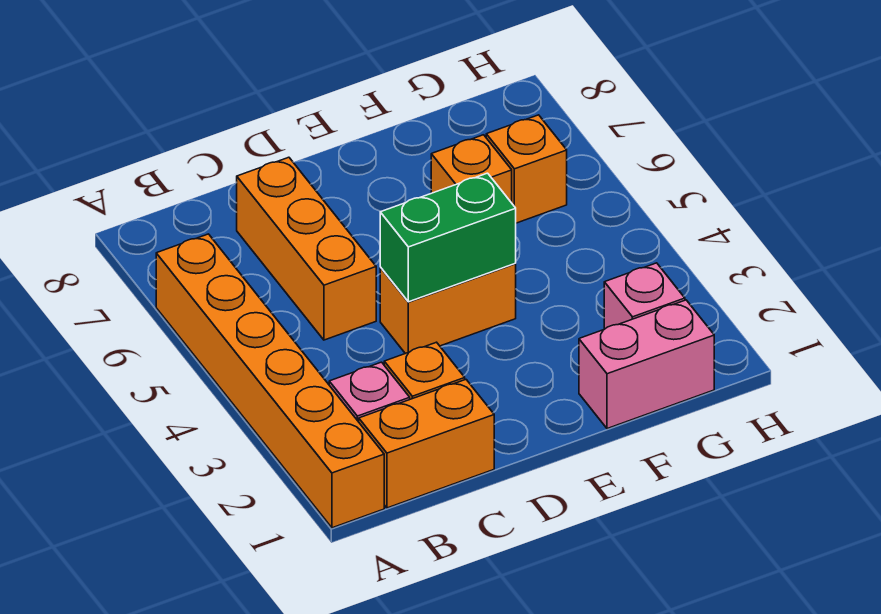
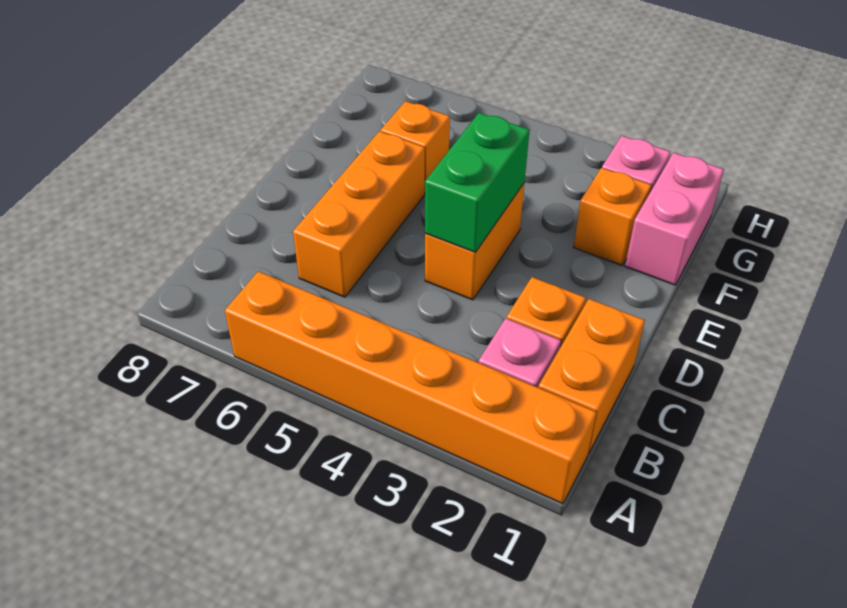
orange brick C5:C7 level 1 -> orange brick C6:E6 level 1
orange brick G6 level 1 -> orange brick F2 level 1

